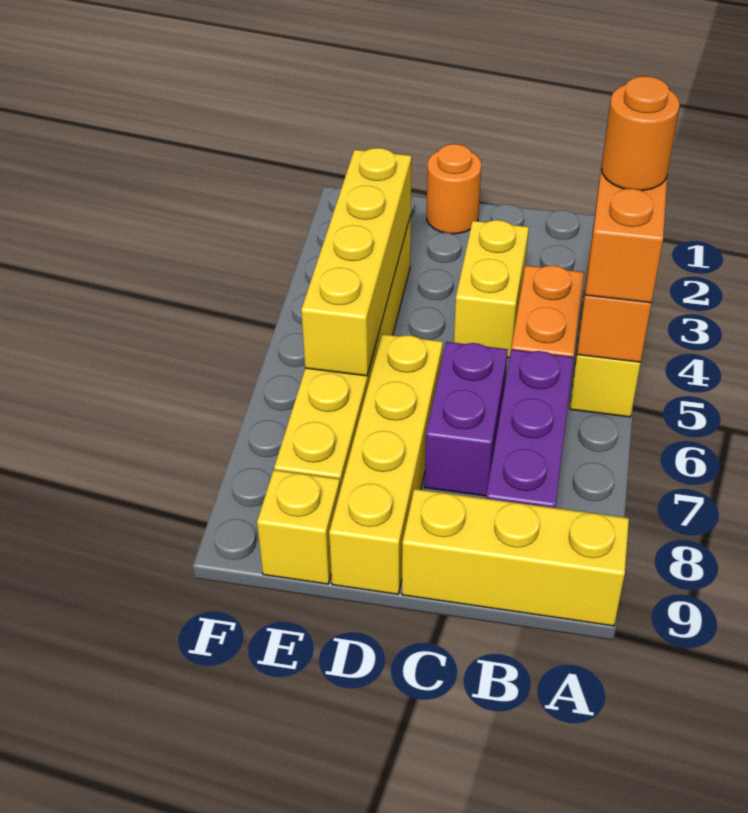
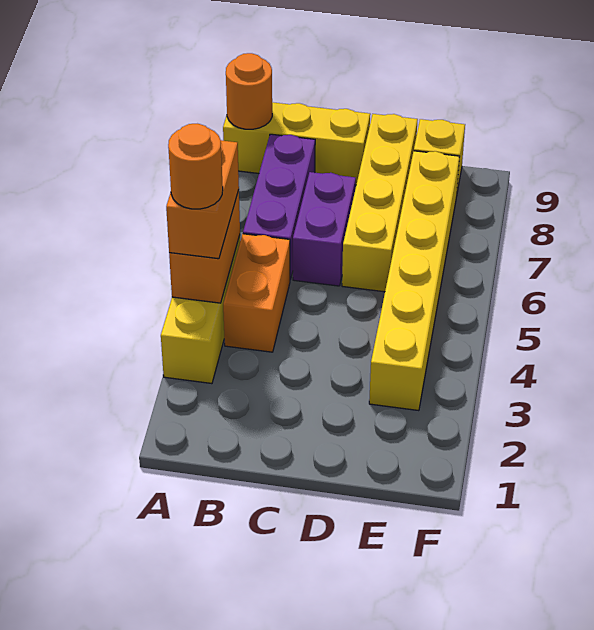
yellow brick C3:C4 level 1 -> none
orange round brick D1 level 1 -> orange round brick A9 level 2
yellow brick E3:E6 level 2 -> none

